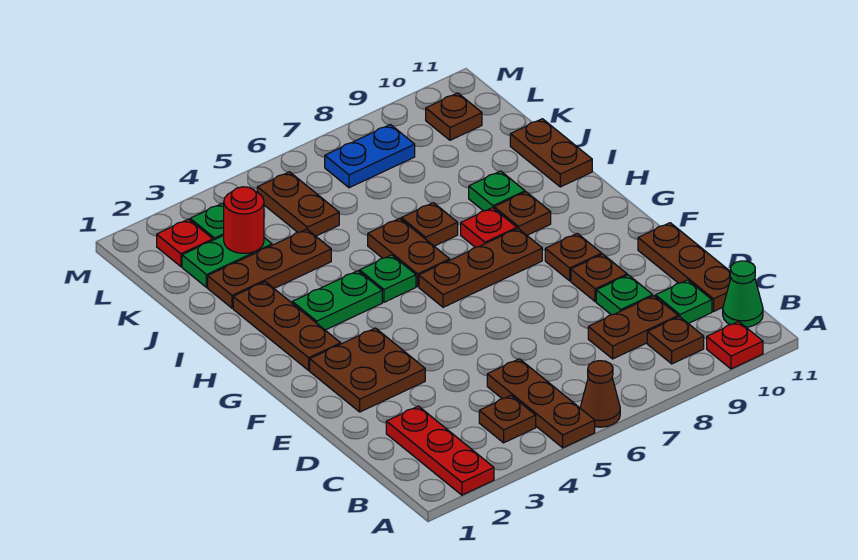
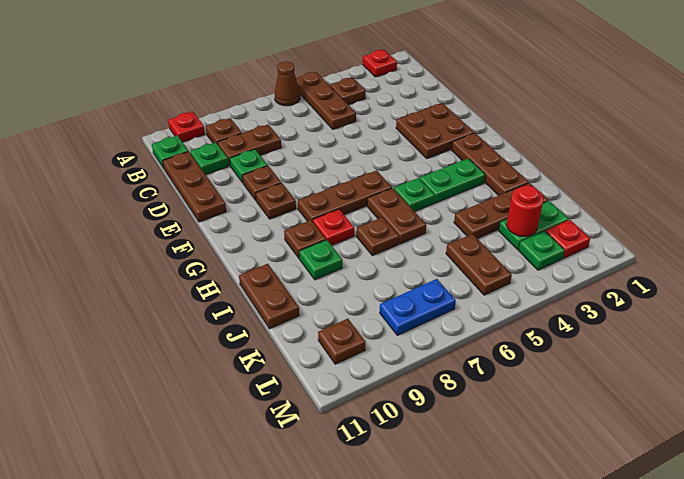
red plate A2:C2 level 1 -> red plate A2 level 1
green cone B11 level 1 -> green plate B11 level 1

